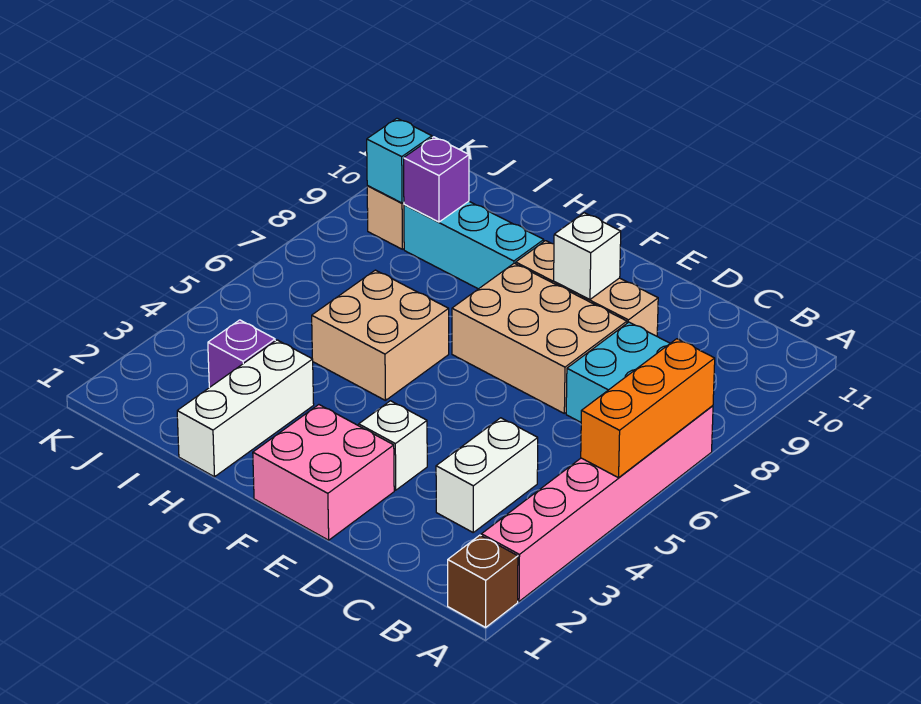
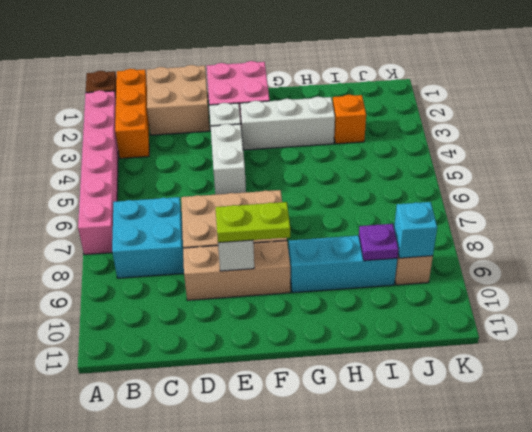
orange brick A5:A7 level 2 -> orange brick B1:B3 level 1
white brick C3:C4 level 1 -> white brick E4:E5 level 1
none -> lime plate E9:F9 level 3
tan brick G5:H6 level 1 -> tan brick C1:D2 level 1
white brick H1:H3 level 1 -> white brick F3:H3 level 1
purple brick I3 level 1 -> orange brick I3 level 1
purple brick I9 level 2 -> purple plate I9 level 2

